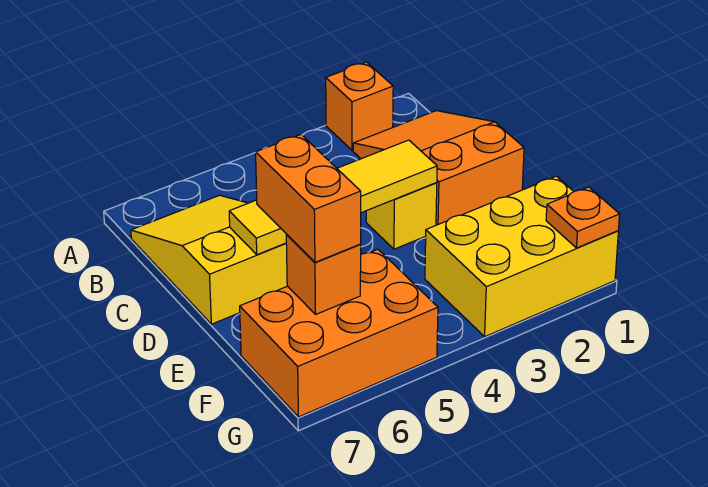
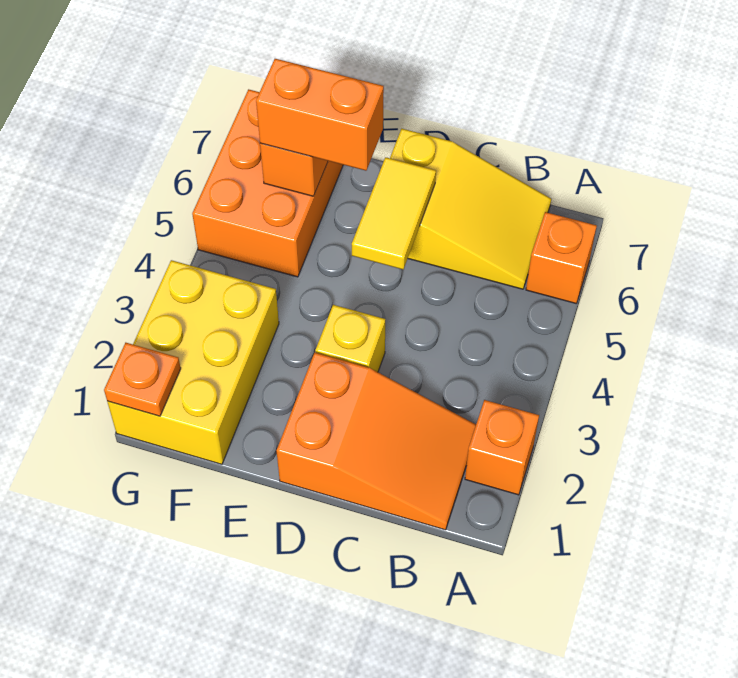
none -> orange brick A6 level 1
yellow tile D3:D6 level 2 -> yellow tile D5:D6 level 2

